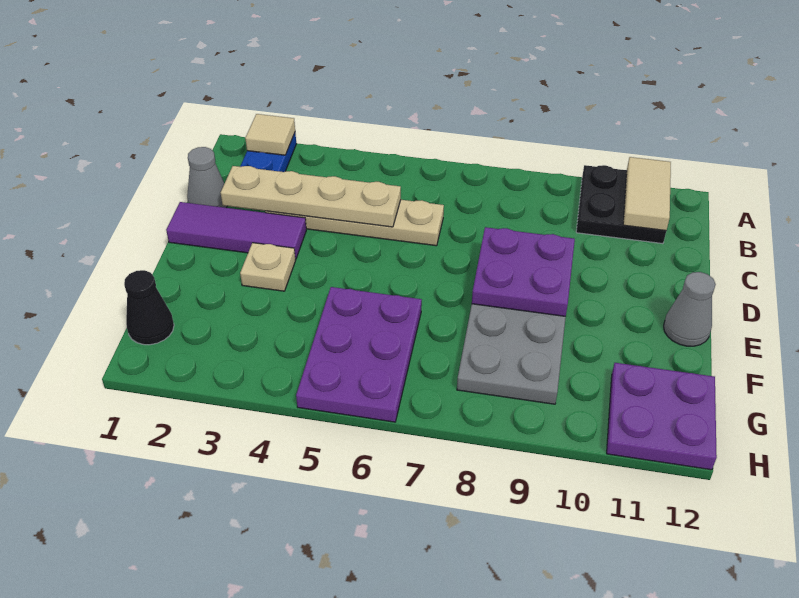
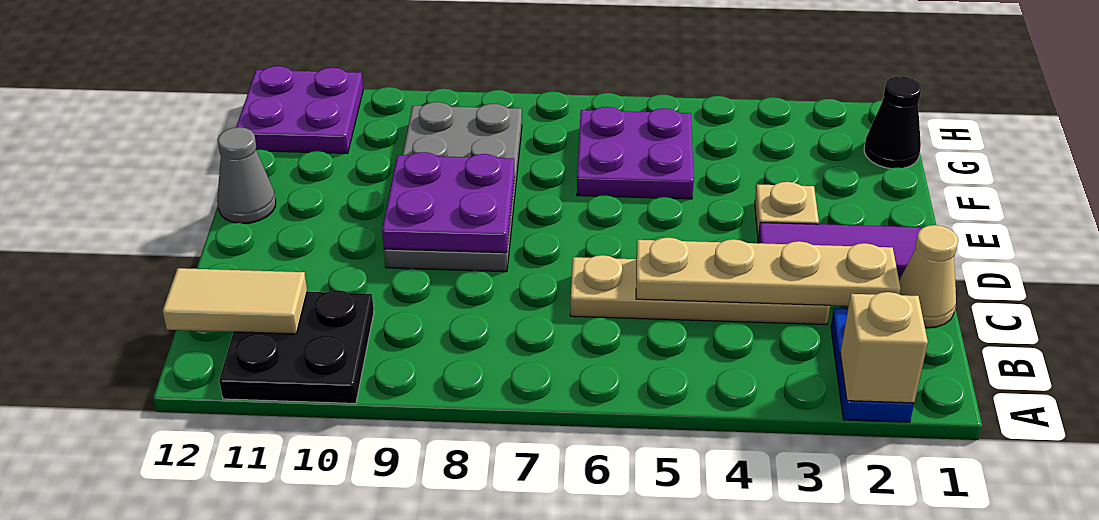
tan tile A2 level 2 -> tan brick A2 level 2
tan tile A11:B11 level 2 -> tan tile B11:B12 level 2
grey cone C1 level 1 -> tan cone C1 level 1
purple plate F5:H6 level 1 -> purple plate F5:G6 level 1

